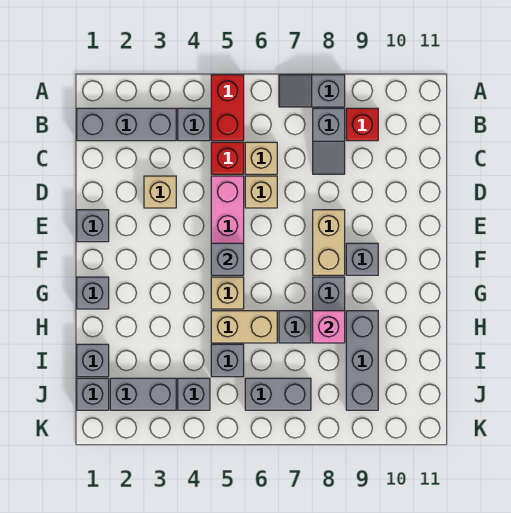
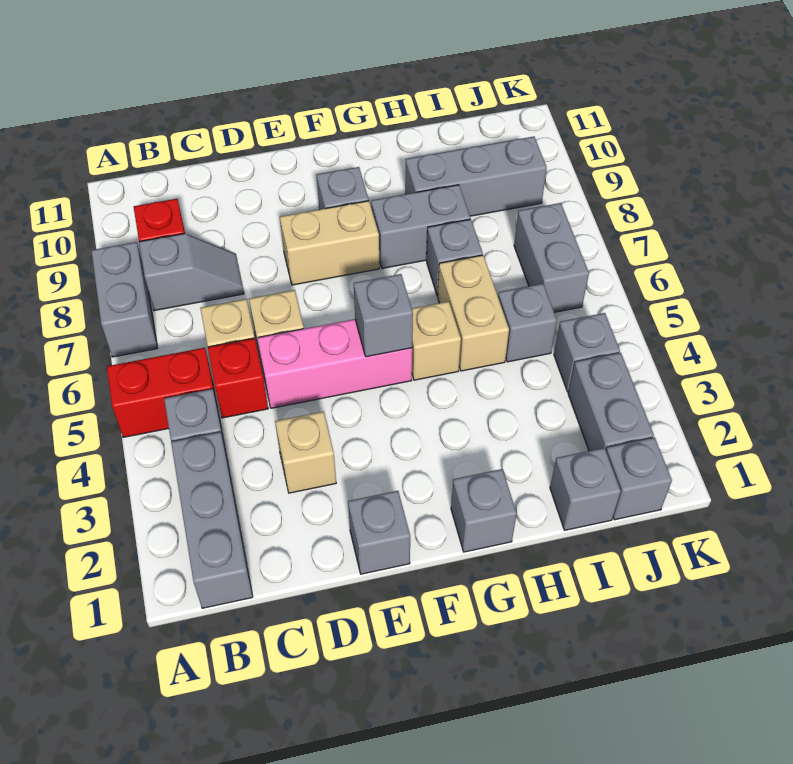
grey slope A7:A8 level 1 top 8 -> grey brick A7:A8 level 1
pink brick H8 level 2 -> none

